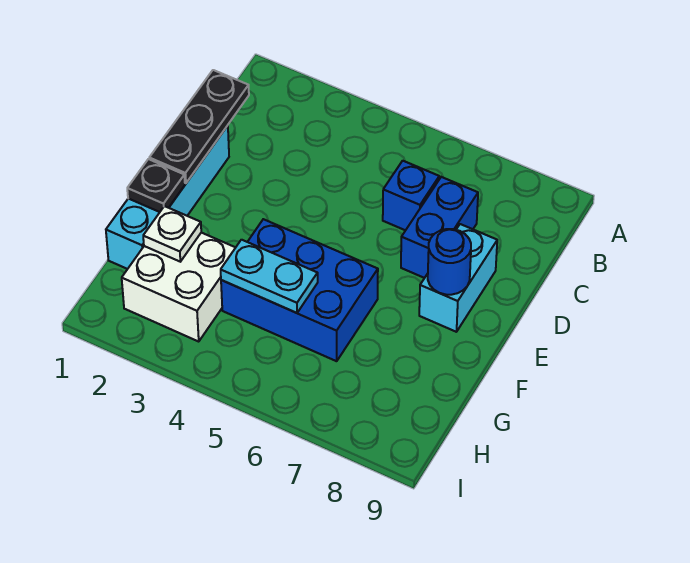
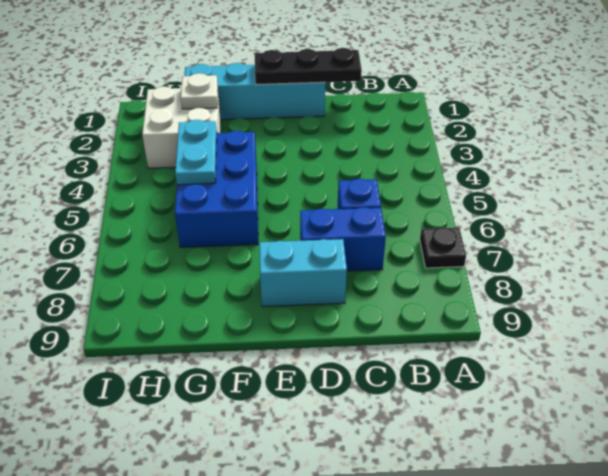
blue round brick E8 level 2 -> none
black plate F1 level 2 -> black plate A7 level 1

